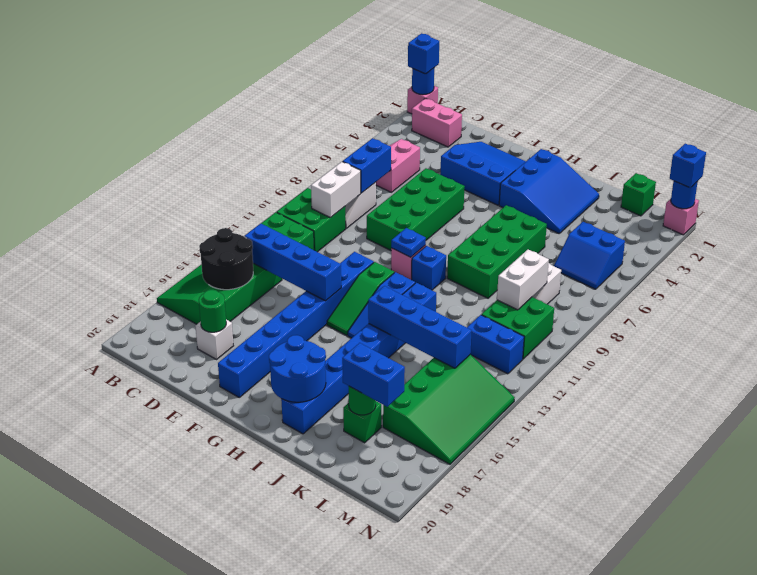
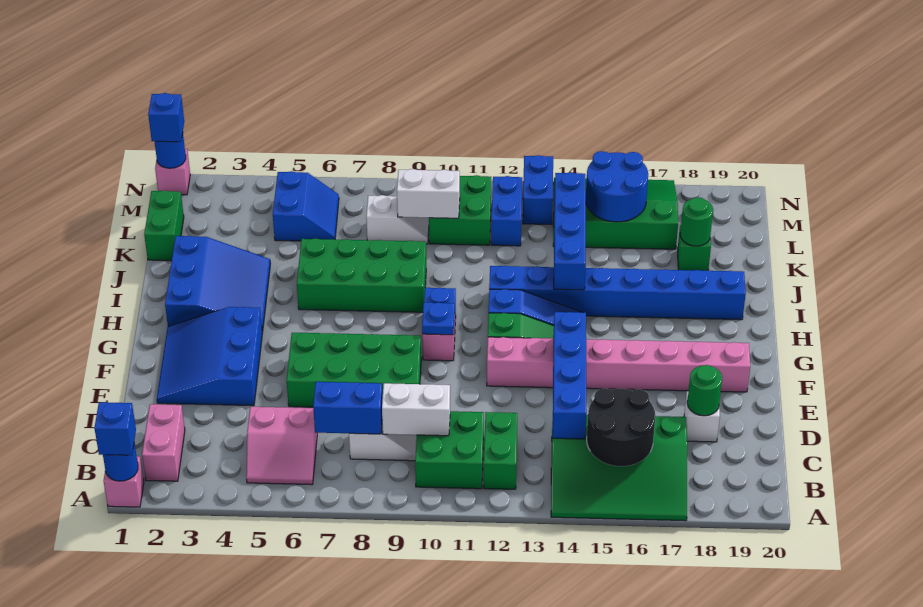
blue brick F12:F19 level 1 -> pink brick F12:F19 level 1
blue slope H2:J4 level 1 top H -> blue slope H2:J4 level 1 top 2
blue round brick H18:I19 level 2 -> blue round brick L15:M16 level 2
blue brick K18:L18 level 3 -> blue brick M13:N13 level 1
green brick L1 level 1 -> green brick K1:L1 level 1

